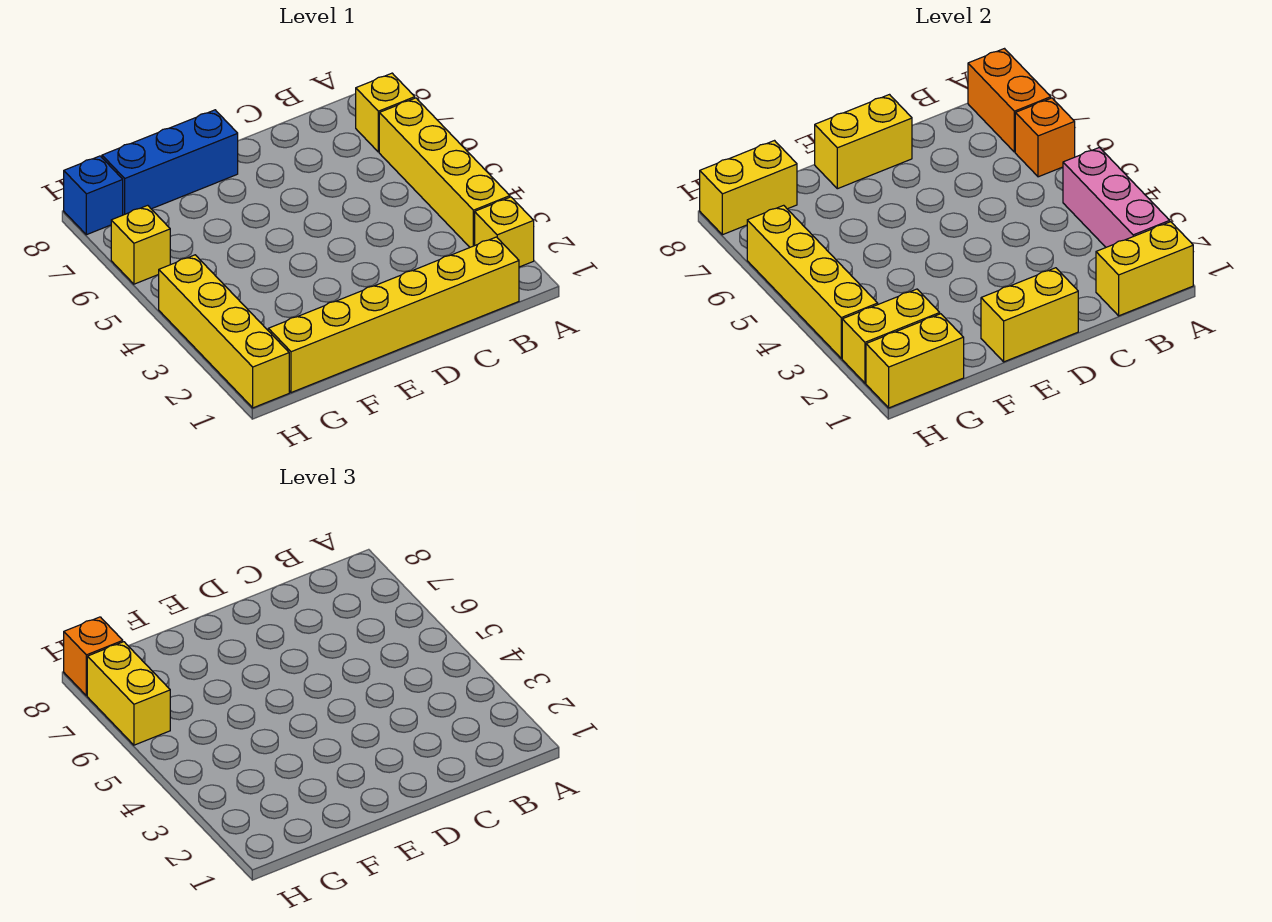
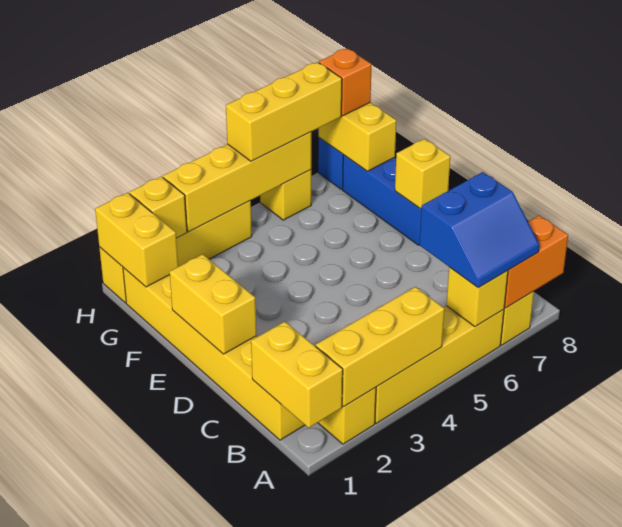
pink brick A2:A4 level 2 -> yellow brick A2:A4 level 2
orange brick A6 level 2 -> yellow brick A6 level 2
none -> blue slope A6:B7 level 3 top B
yellow brick D8:E8 level 2 -> yellow brick E8 level 2
yellow brick G2:H2 level 2 -> yellow brick H2 level 2
yellow brick H6:H7 level 3 -> yellow brick H5:H7 level 3

